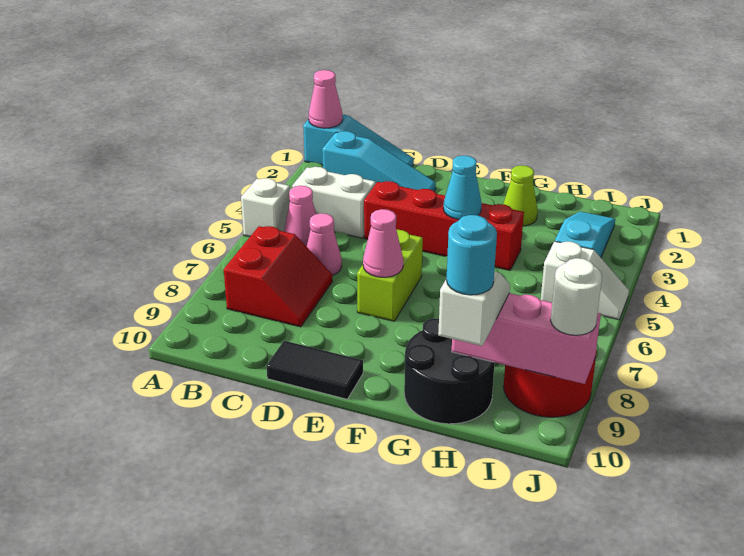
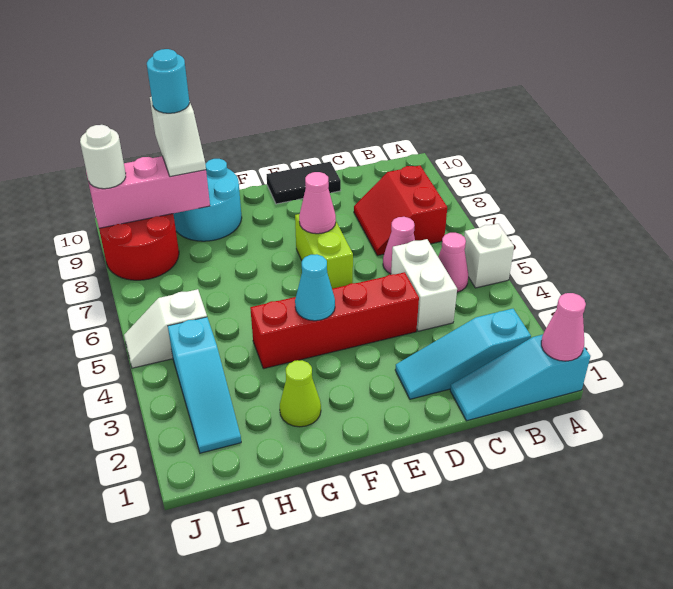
white brick B4:C4 level 1 -> white brick C4:C5 level 1
black round brick G9:H10 level 1 -> cyan round brick G9:H10 level 1

